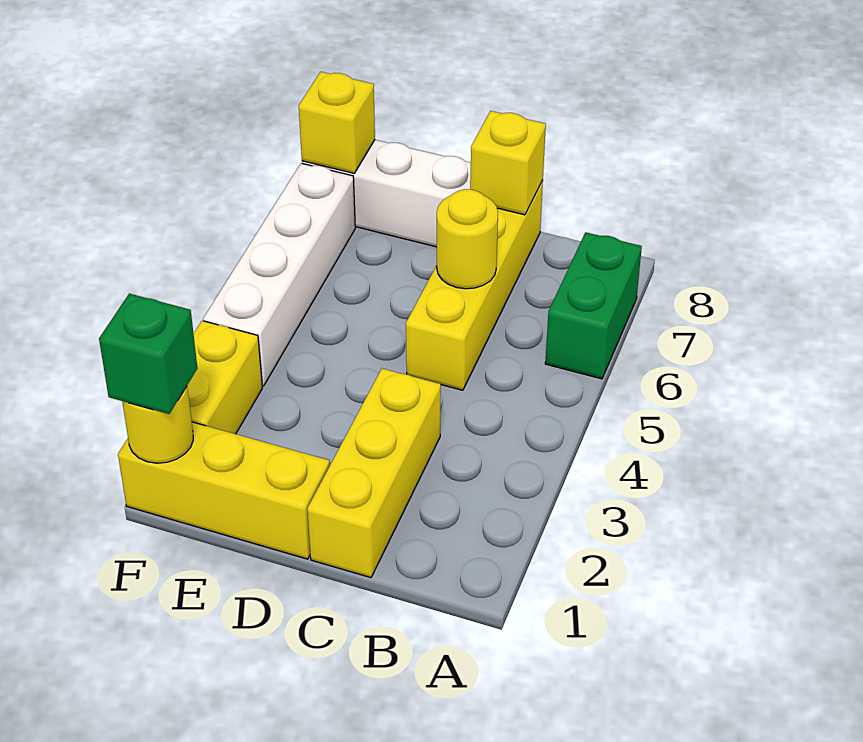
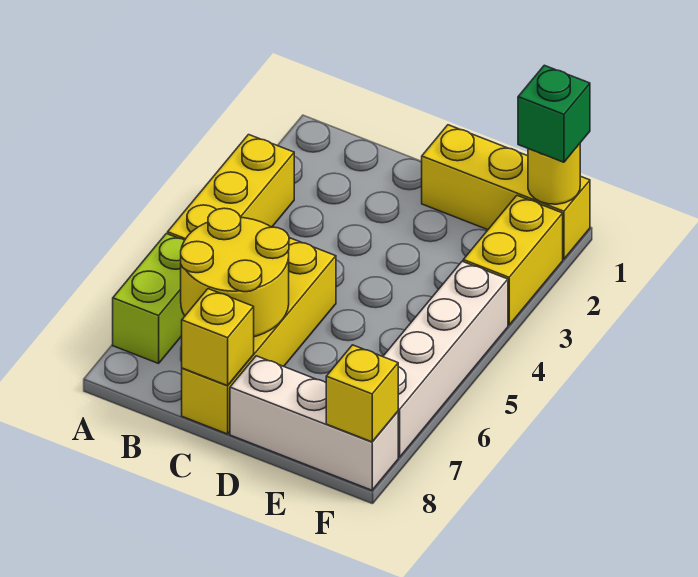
green brick A6:A7 level 1 -> lime brick A6:A7 level 1
yellow brick C1:C3 level 1 -> yellow brick A3:A5 level 1
yellow round brick C6 level 2 -> yellow round brick B6:C7 level 2

